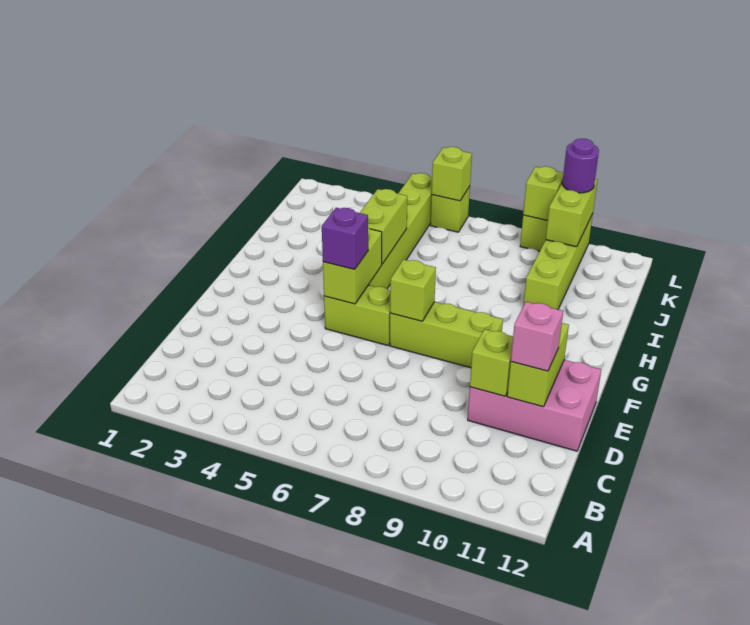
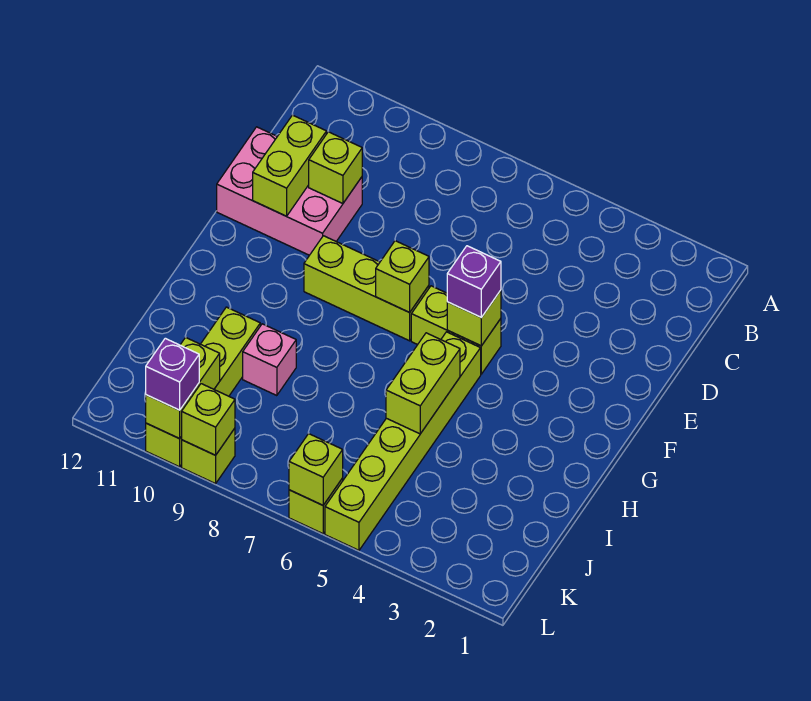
pink brick D11 level 3 -> pink brick I9 level 1
lime brick F5:G5 level 2 -> lime brick F5 level 2
purple round brick L10 level 3 -> purple brick L10 level 3

